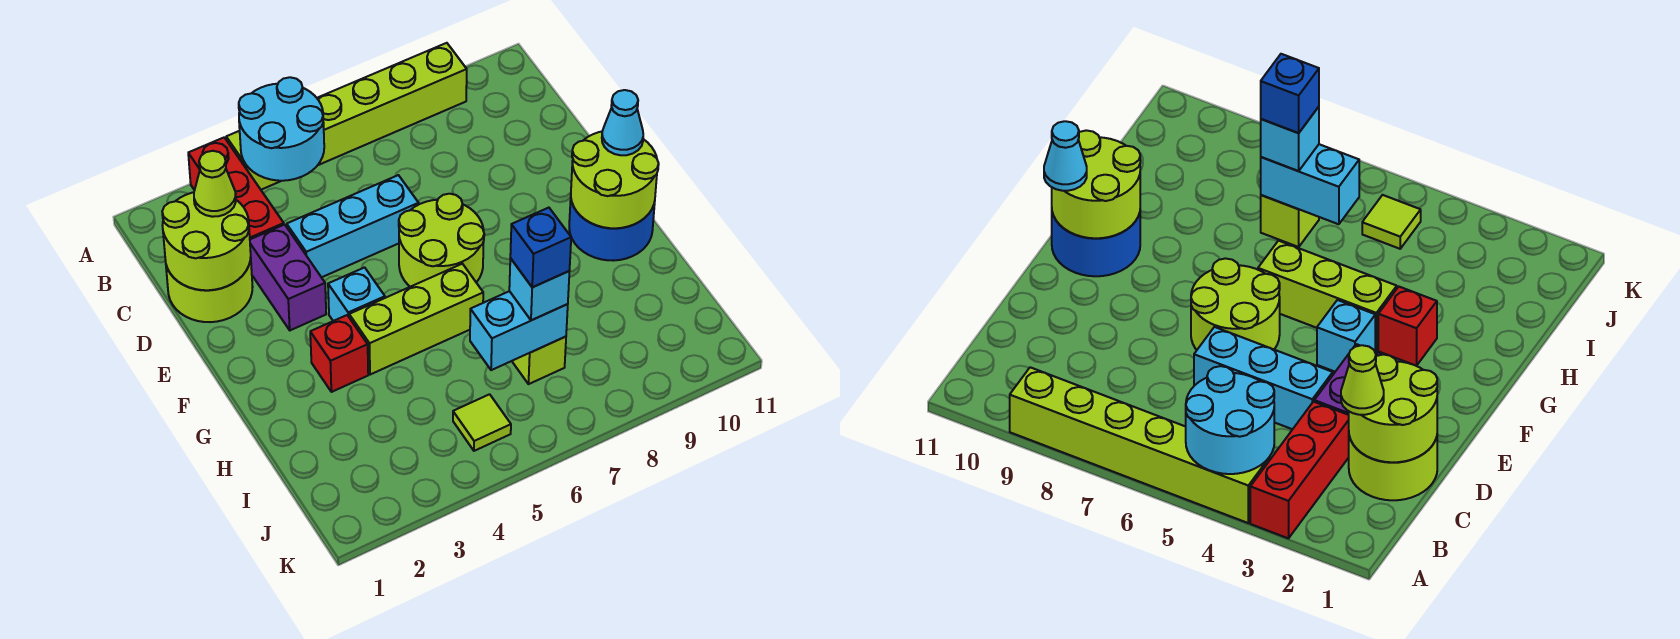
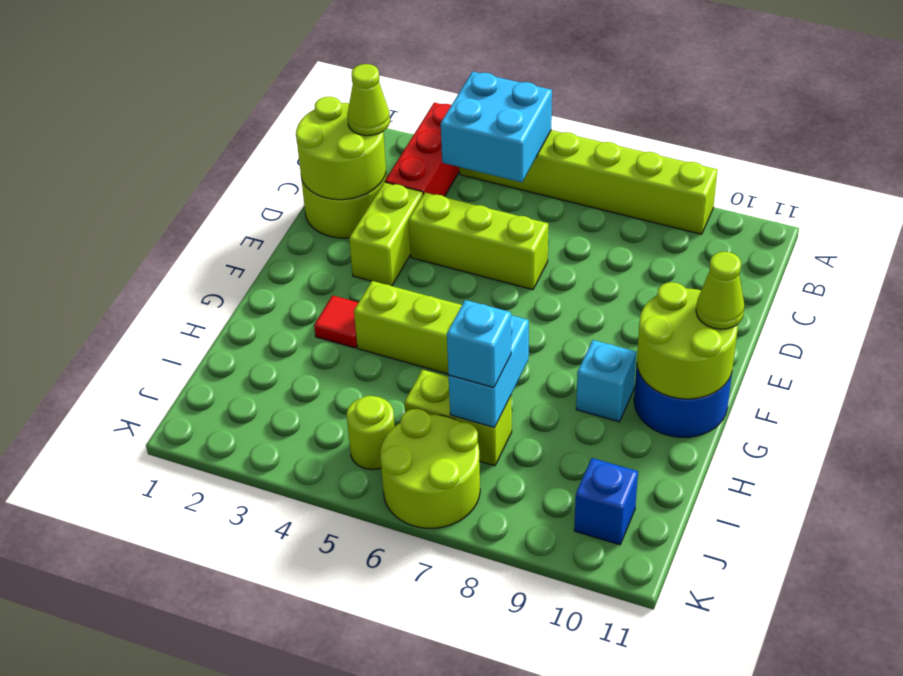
cyan round brick A4:B5 level 2 -> cyan brick A4:B5 level 2
purple brick D3:E3 level 1 -> lime brick D3:E3 level 1
cyan brick D4:D6 level 1 -> lime brick D4:D6 level 1
lime round brick E6:F7 level 1 -> lime round brick J6:K7 level 1
cyan brick F4 level 1 -> cyan brick G9 level 1
cyan cone F11 level 3 -> lime cone F11 level 3
red brick G3 level 1 -> red tile G3 level 1
cyan brick I6:I7 level 2 -> cyan brick H7:I7 level 2
lime brick I7 level 1 -> lime brick I6:I7 level 1
blue brick I7 level 4 -> blue brick J10 level 1
lime tile J5 level 1 -> lime round brick J5 level 1

